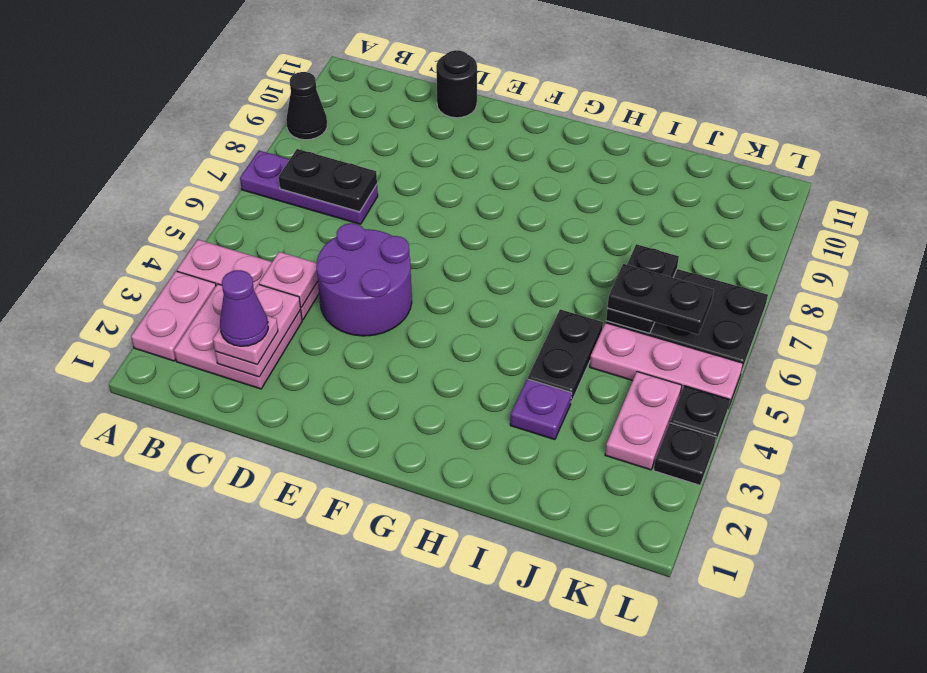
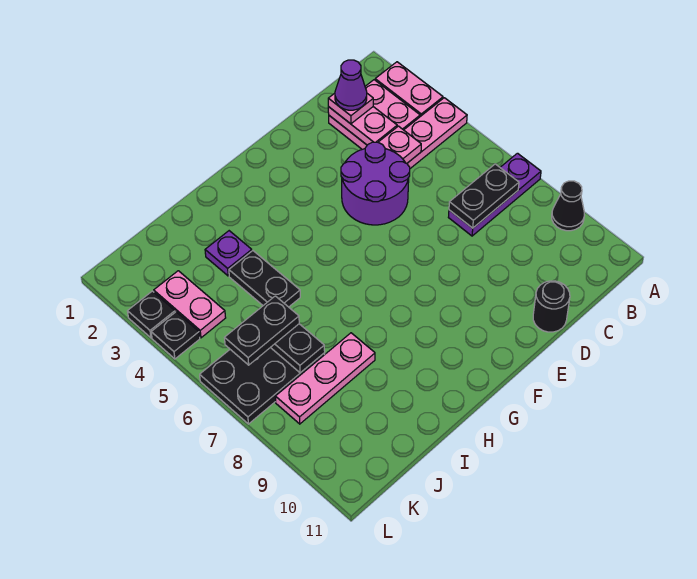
pink plate J5:L5 level 1 -> pink plate I8:K8 level 1

